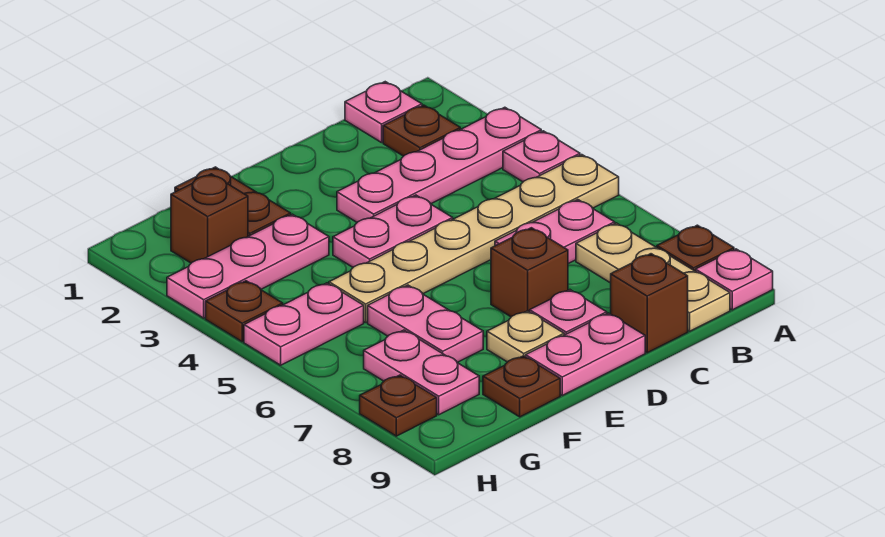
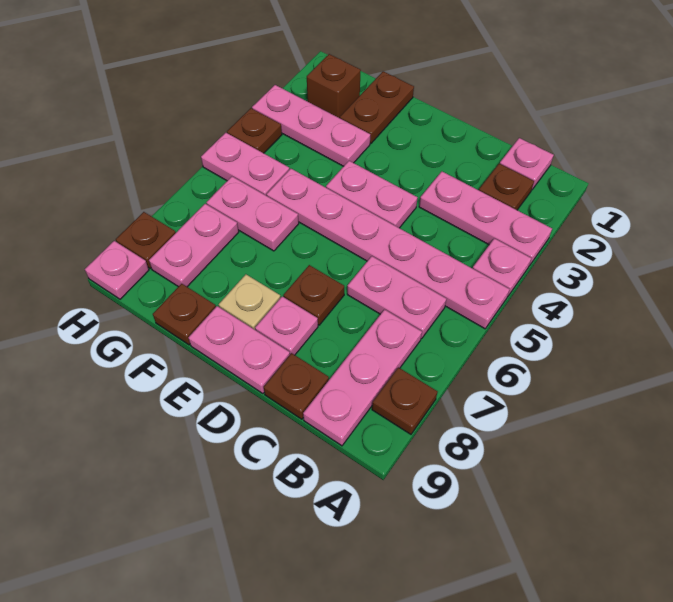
pink plate A3:D3 level 1 -> pink plate A3:C3 level 1
tan plate A5:F5 level 1 -> pink plate A5:F5 level 1
pink plate A9 level 1 -> pink plate H9 level 1
tan plate B7:B9 level 1 -> pink plate B7:B9 level 1
brown brick C9 level 1 -> brown plate C9 level 1
brown brick D7 level 1 -> brown plate D7 level 1
pink plate F6:F7 level 1 -> pink plate F6:G6 level 1

